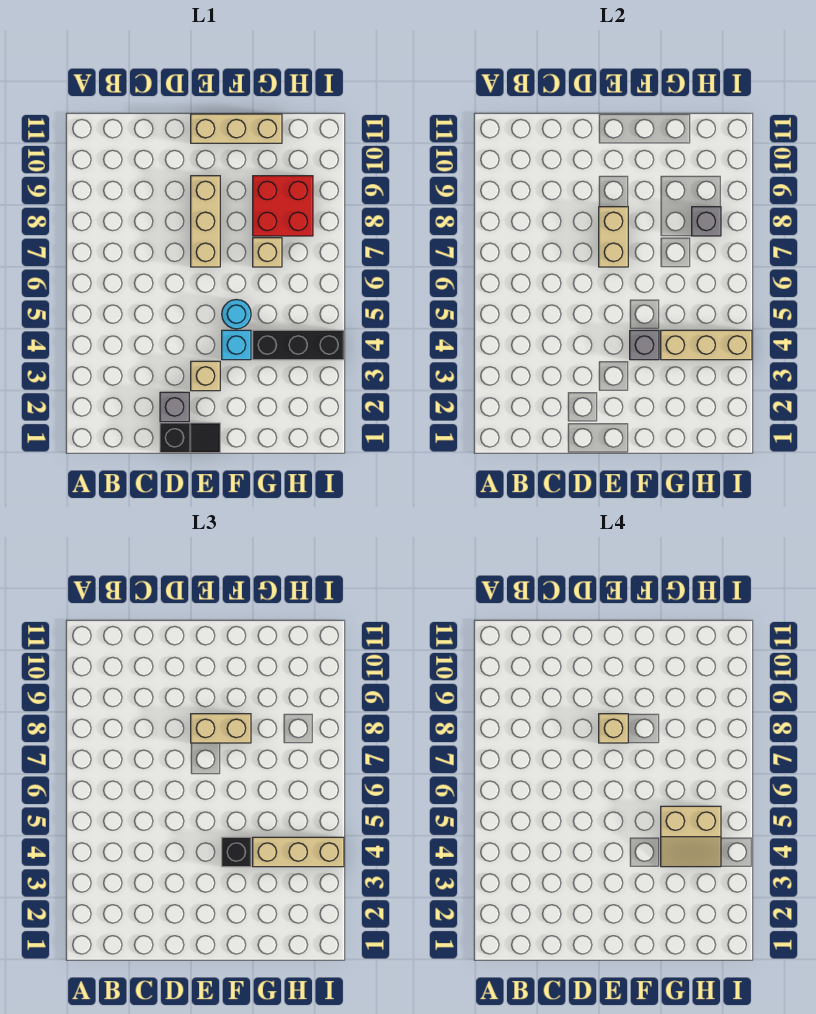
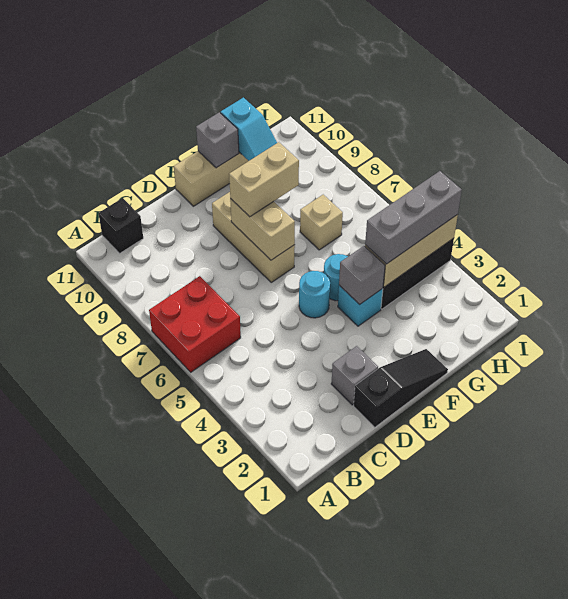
black slope D1:E1 level 1 top D -> black slope D1:F1 level 1 top D
tan brick E3 level 1 -> none
none -> cyan round brick E5 level 1
tan brick E8 level 4 -> none
black brick F4 level 3 -> black brick B11 level 1
tan brick G4:I4 level 3 -> grey brick G4:I4 level 3
tan slope G4:H5 level 4 top 5 -> none
red brick G8:H9 level 1 -> red brick A6:B7 level 1
none -> cyan slope G10:G11 level 2 top 11
grey brick H8 level 2 -> grey brick F11 level 2

